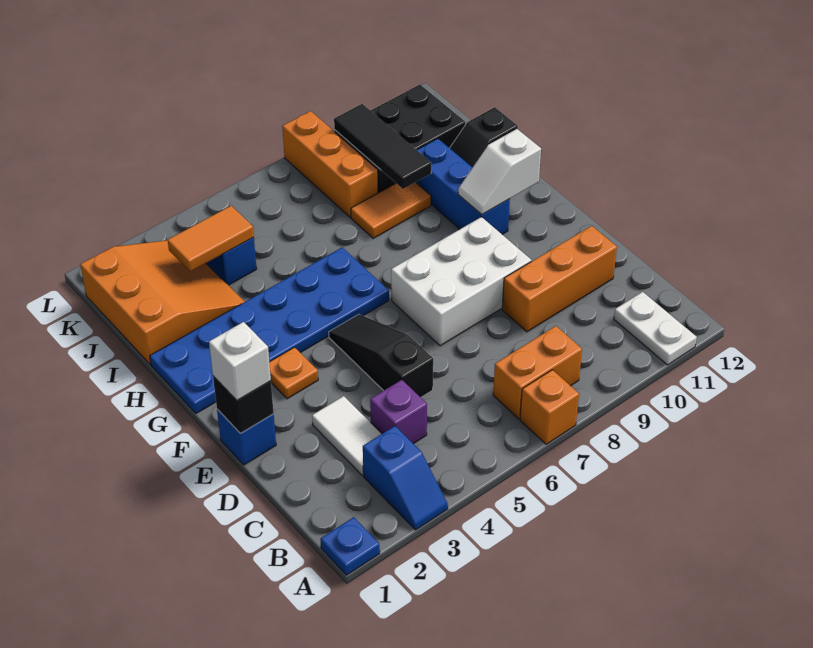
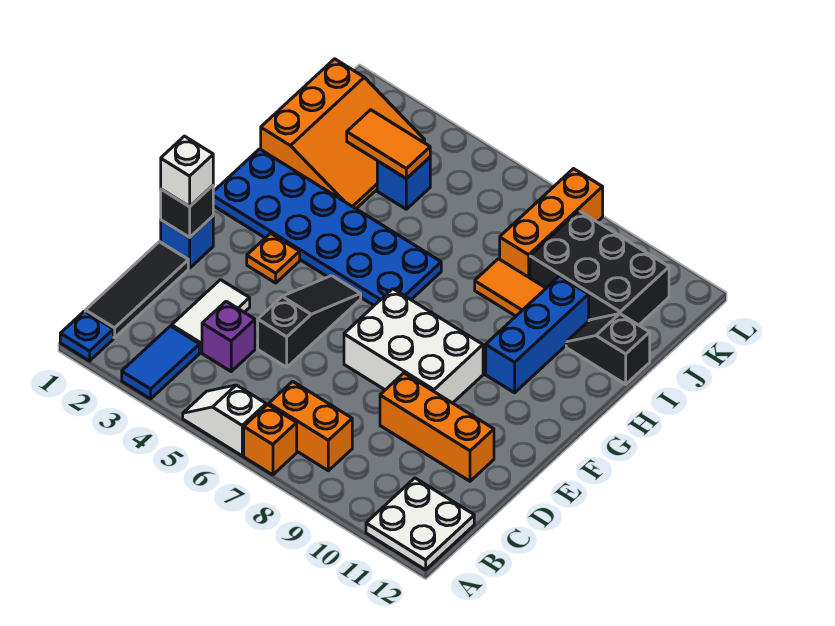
blue slope A3:B3 level 1 top B -> blue tile A3:B3 level 1
white plate A11:B11 level 1 -> white plate A11:B12 level 1
white slope G10:G11 level 2 top 11 -> white slope A5:A6 level 1 top 6
black tile I9:K9 level 2 -> black tile B1:D1 level 1

